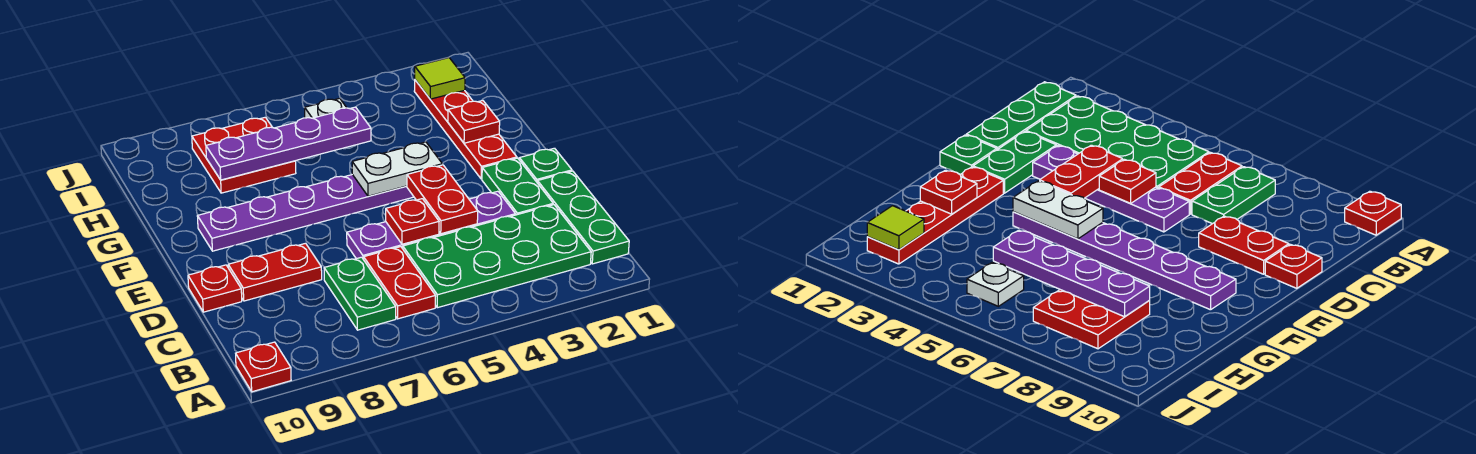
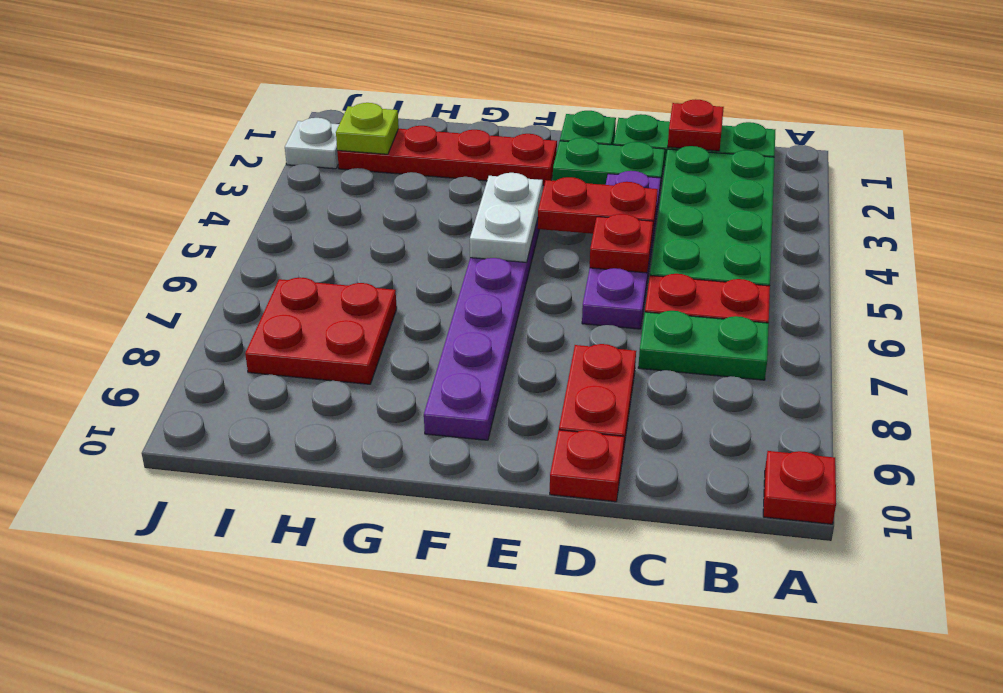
red plate G2 level 2 -> red plate C1 level 2
purple plate H5:H8 level 2 -> none
lime tile I2 level 2 -> lime plate I2 level 2
white plate I5 level 1 -> white plate J2 level 1

